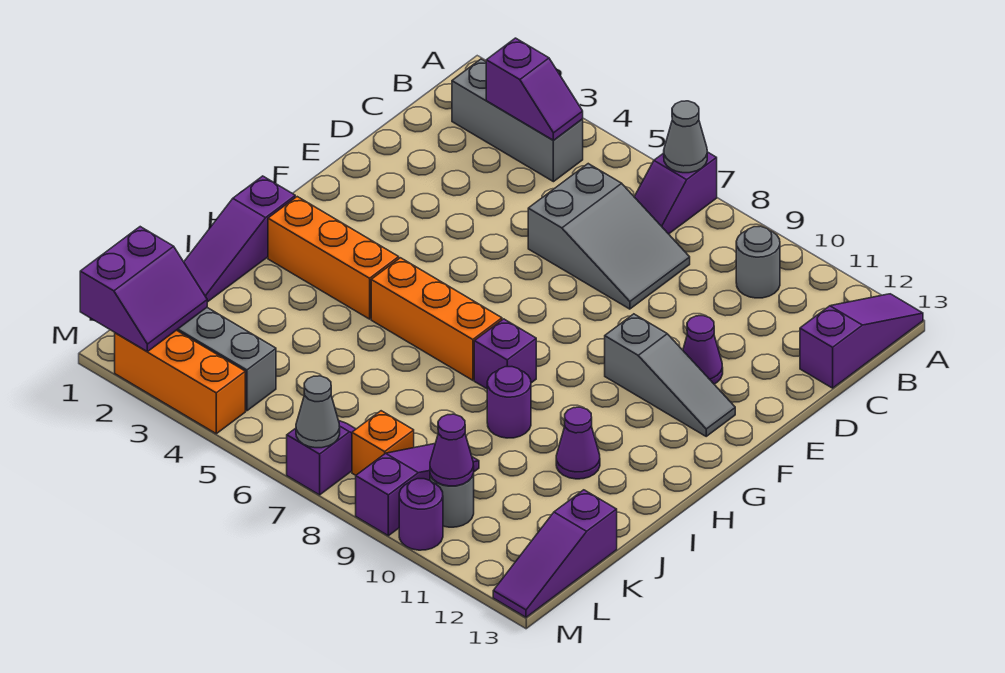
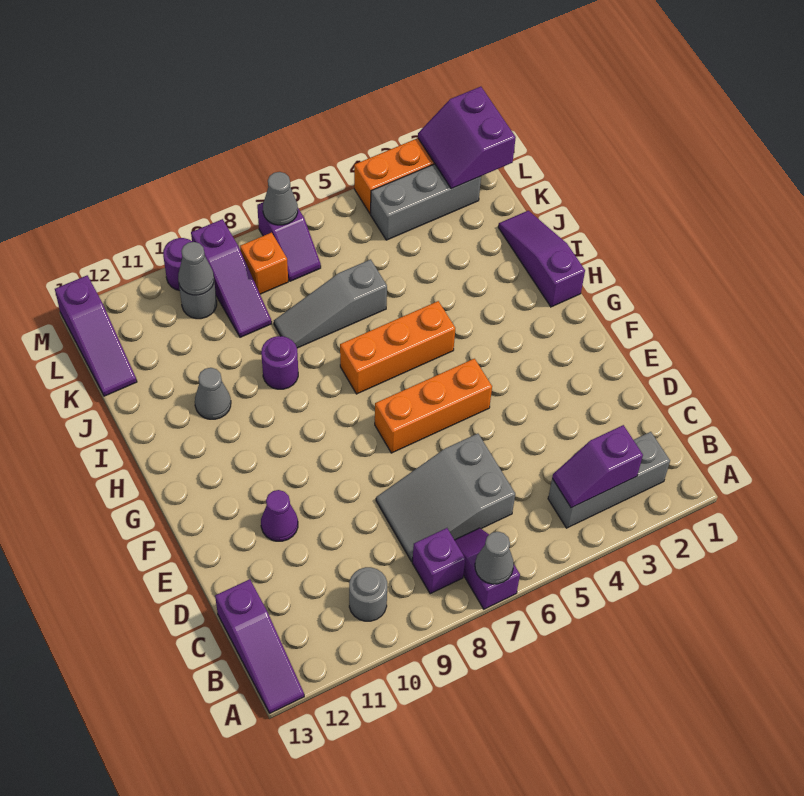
grey slope F10:F12 level 1 top 10 -> grey slope J6:J8 level 1 top 6
orange brick H2:H4 level 1 -> orange brick F5:F7 level 1
purple brick H8 level 1 -> purple brick B8 level 1
purple cone I11 level 1 -> grey cone I11 level 1
purple slope K13:M13 level 1 top K -> purple slope K13:M13 level 1 top M
purple cone L10 level 2 -> grey cone L10 level 2

